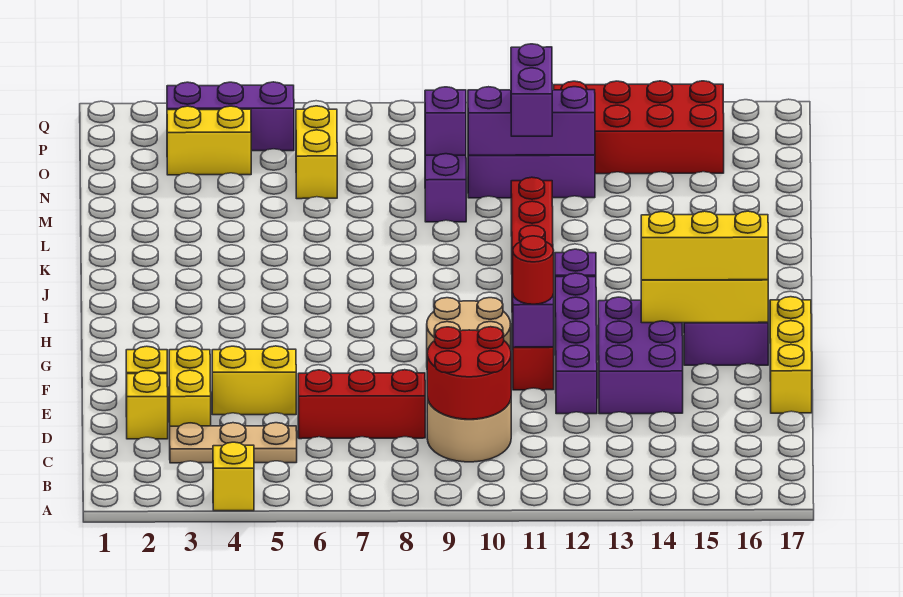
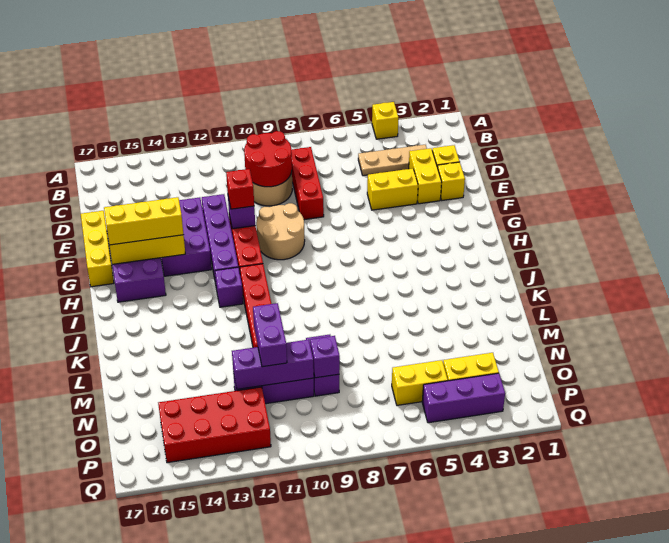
red brick D6:D8 level 1 -> red brick C8:E8 level 1
red round brick F11 level 3 -> red brick F11 level 3
yellow brick N6:O6 level 1 -> yellow brick O5:O6 level 1

